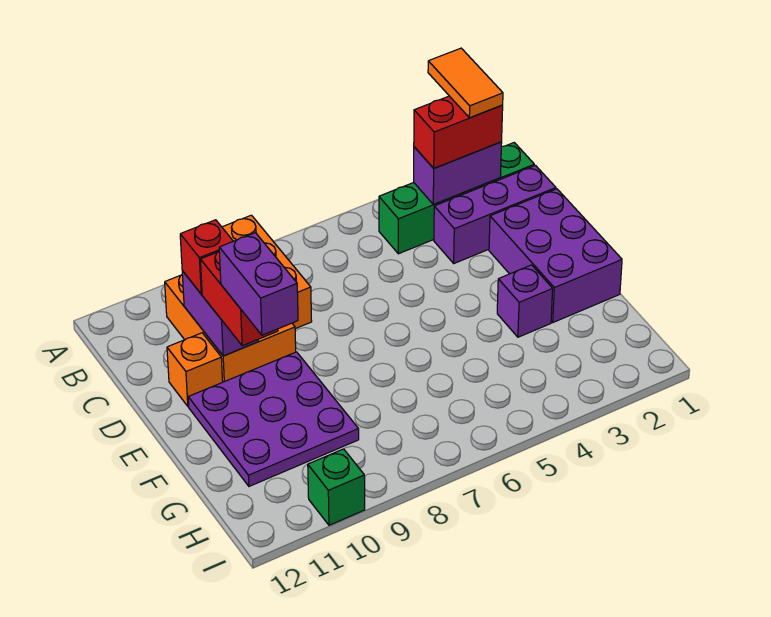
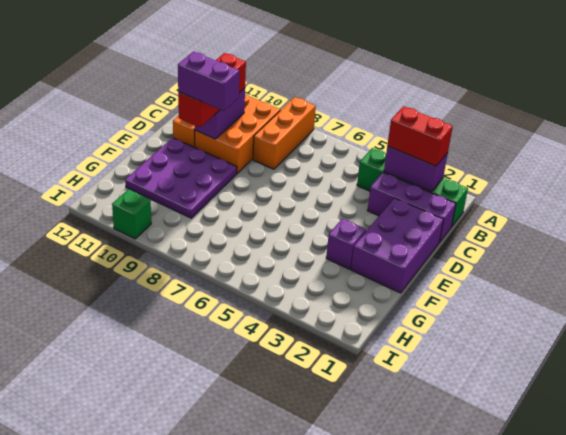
orange tile A2:B2 level 4 -> none
purple brick E10:F10 level 4 -> purple brick E9:E10 level 4

